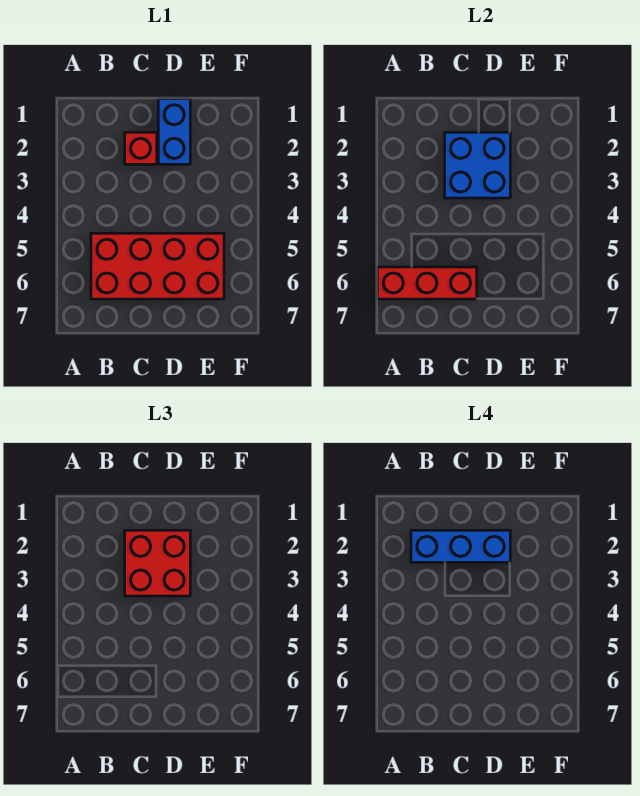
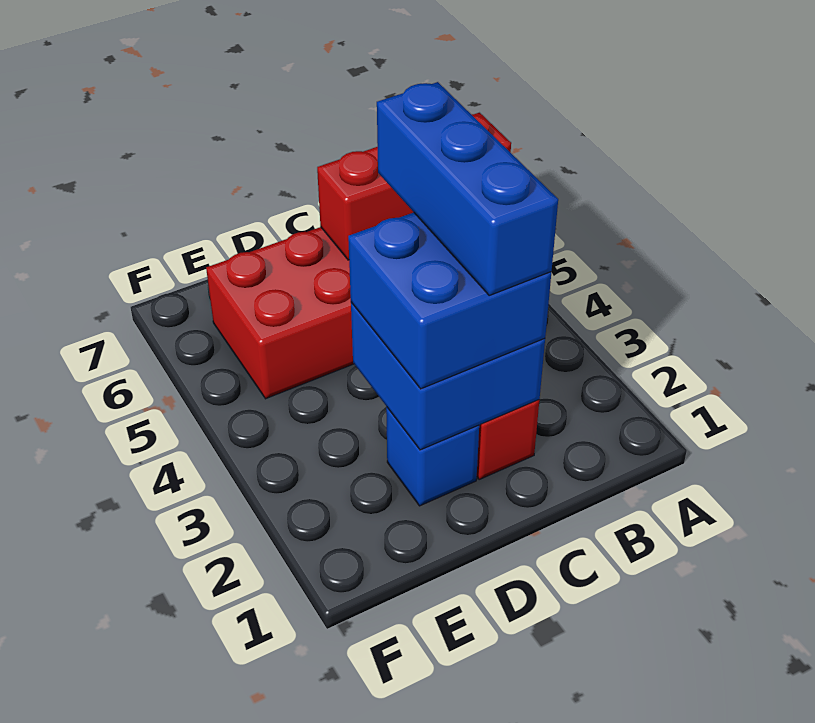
blue brick B2:D2 level 4 -> blue brick C2:C4 level 4
red brick C2:D3 level 3 -> blue brick C2:D3 level 3
blue brick D1:D2 level 1 -> blue brick D2 level 1

